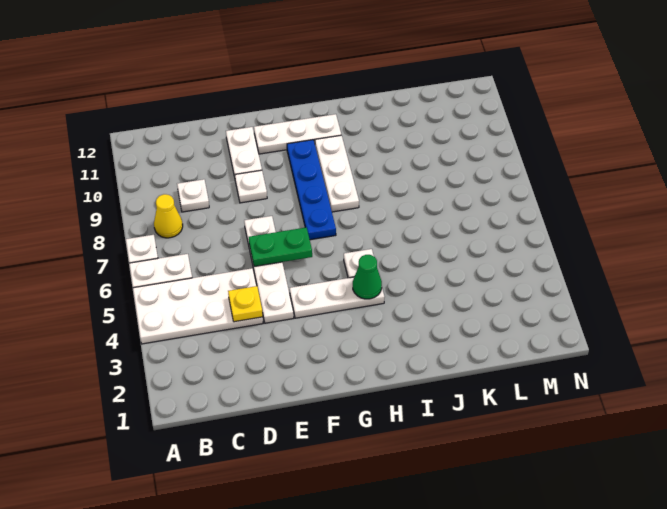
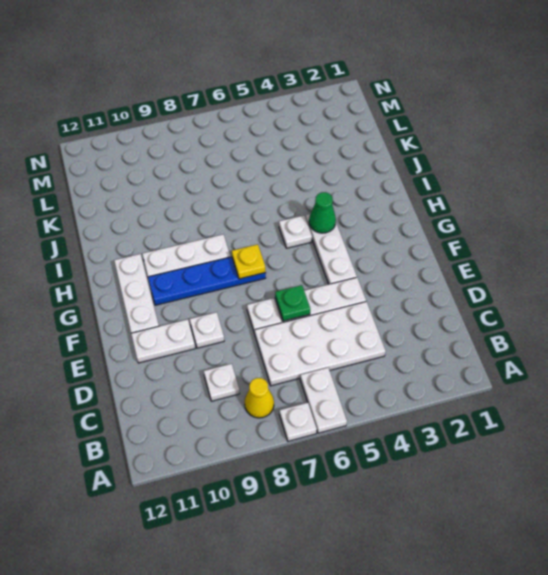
white plate A4:D5 level 1 -> white plate C4:D7 level 1
yellow plate D4 level 2 -> yellow plate G7 level 2
green plate E6:F6 level 2 -> green plate E6 level 2

